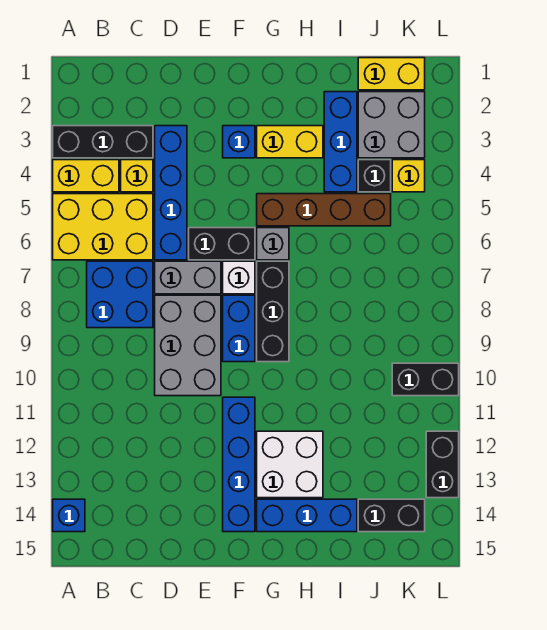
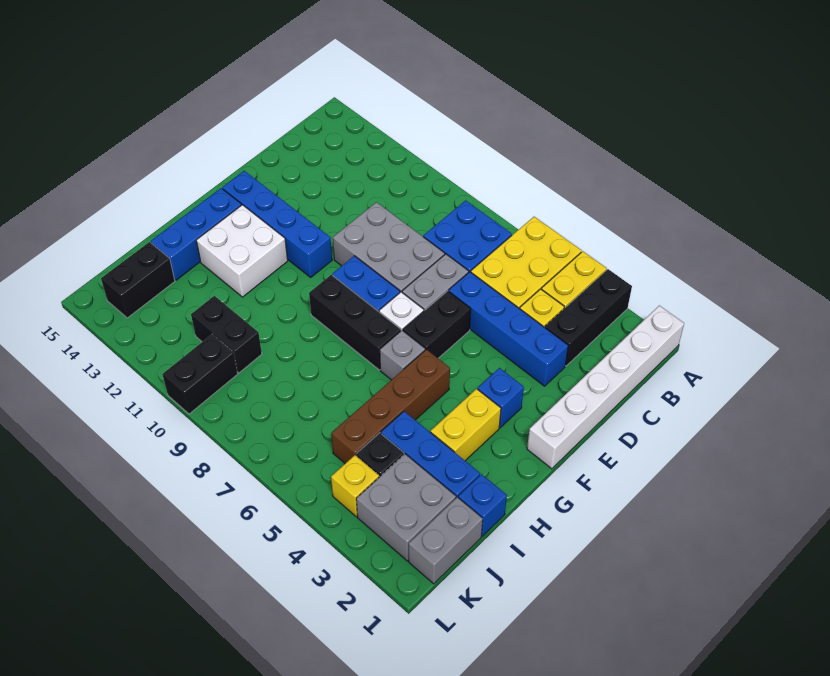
none -> white brick A1:F1 level 1
blue brick A14 level 1 -> blue brick I1 level 1
yellow brick J1:K1 level 1 -> grey brick J1:K1 level 1
black brick L12:L13 level 1 -> black brick J10:J11 level 1

